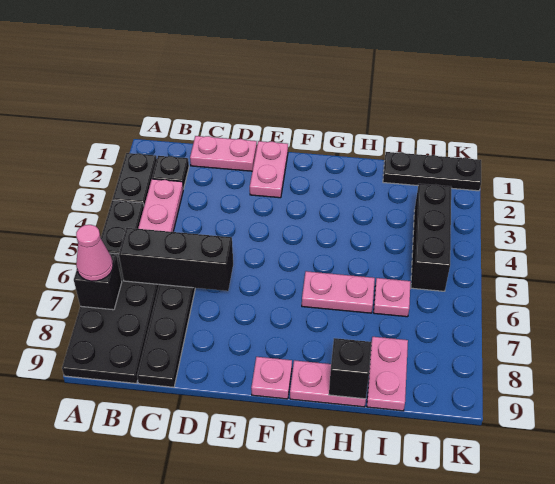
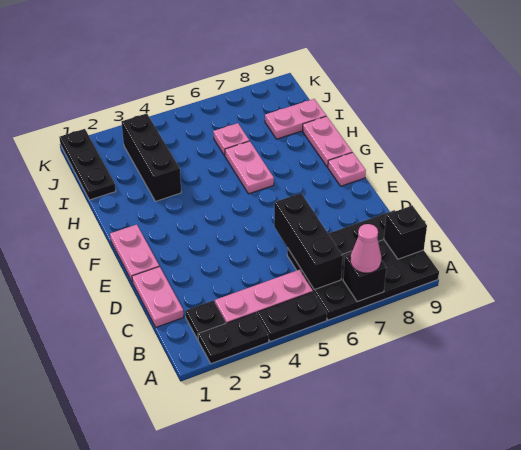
pink plate E1:E2 level 1 -> pink plate E1:F1 level 1
black brick H9 level 2 -> black brick B9 level 2
black brick J3:J5 level 1 -> black brick H3:J3 level 1

